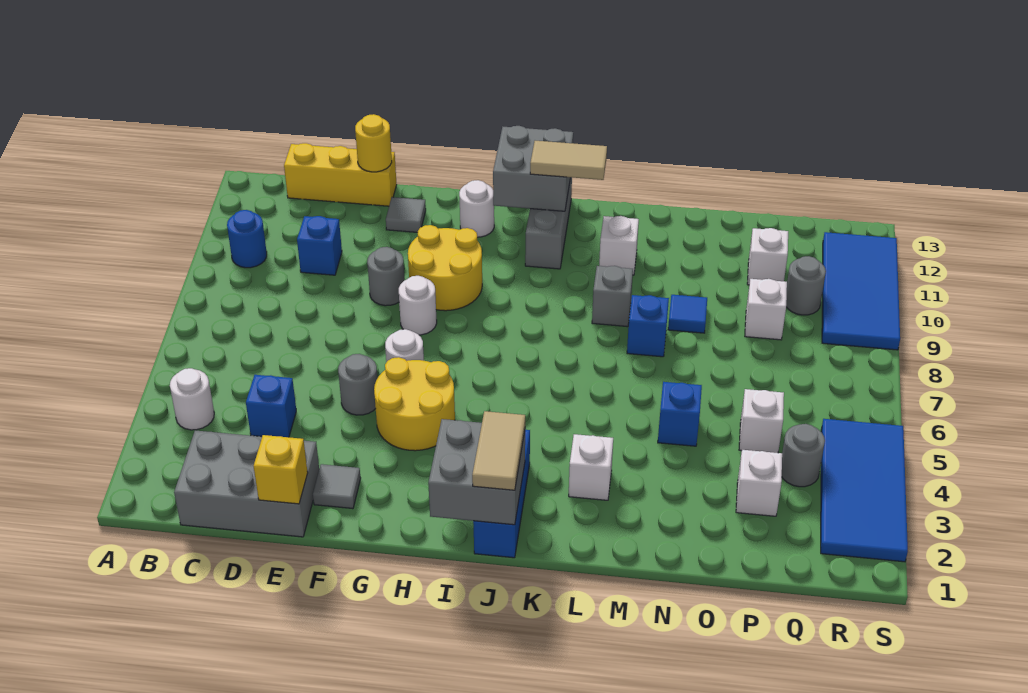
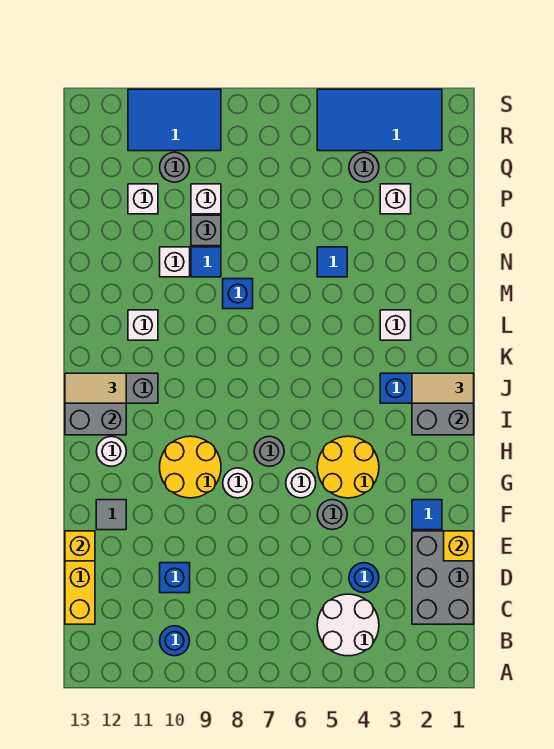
white round brick B4 level 1 -> white round brick B4:C5 level 1
blue brick D4 level 1 -> blue round brick D4 level 1
yellow round brick E13 level 2 -> yellow brick E13 level 2
grey tile F2 level 1 -> blue tile F2 level 1
grey round brick F9 level 1 -> grey round brick H7 level 1
tan tile J12:K12 level 3 -> tan tile J12:J13 level 3
grey brick L9 level 1 -> grey brick O9 level 1
blue brick N5 level 1 -> blue tile N5 level 1
white brick P5 level 1 -> white brick N10 level 1
blue tile R9:S12 level 1 -> blue tile R9:S11 level 1

